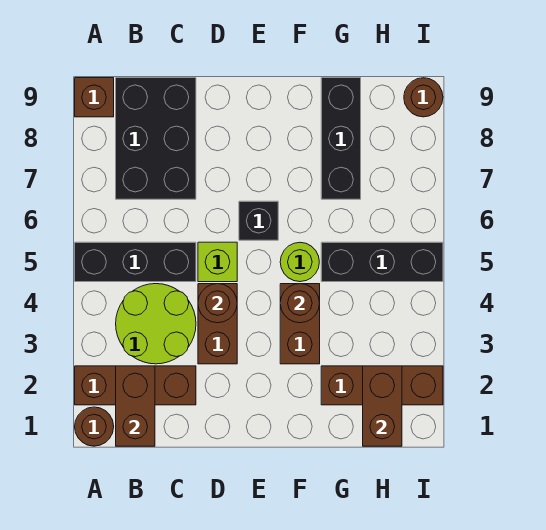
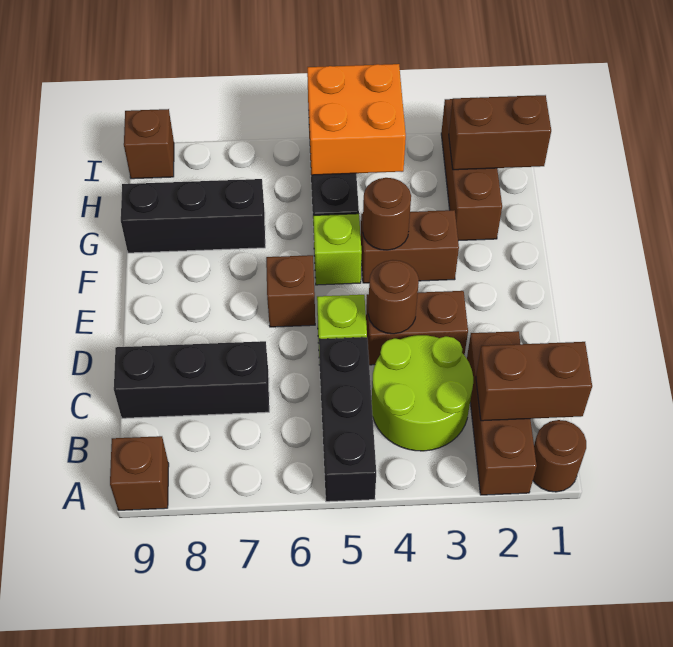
black brick B7:C9 level 1 -> black brick C7:C9 level 1
black brick E6 level 1 -> brown brick E6 level 1
lime round brick F5 level 1 -> lime brick F5 level 1
none -> orange brick H4:I5 level 2
brown round brick I9 level 1 -> brown brick I9 level 1

